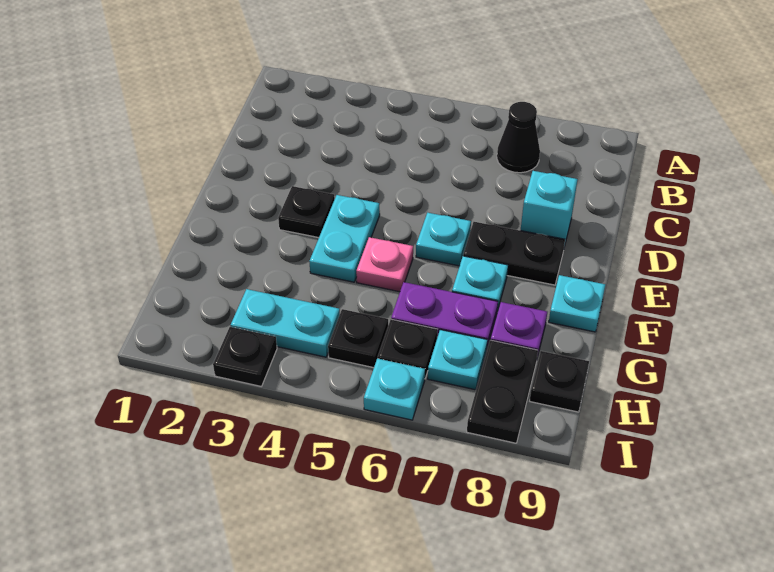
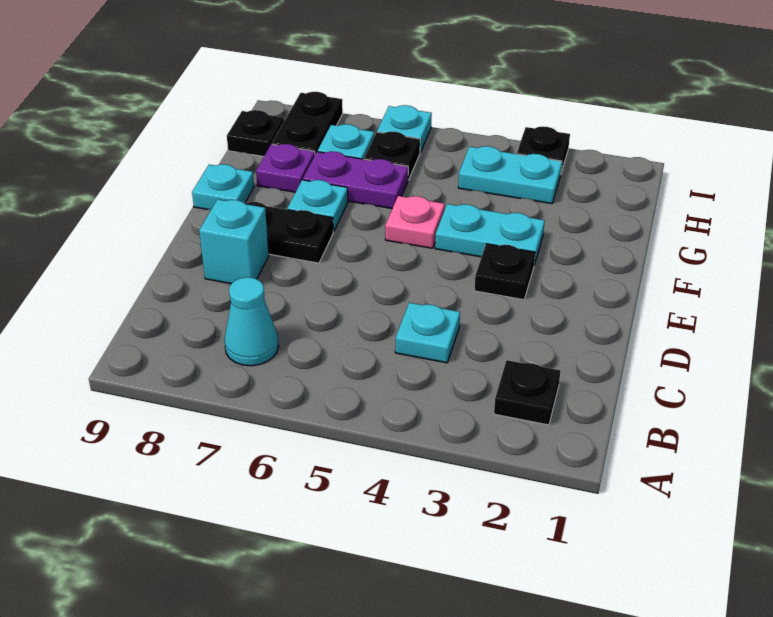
black cone B7 level 1 -> cyan cone B7 level 1
cyan plate E4:F4 level 1 -> cyan plate F3:F4 level 1
cyan plate E6 level 1 -> cyan plate C4 level 1
black plate H5 level 1 -> black plate B2 level 1

